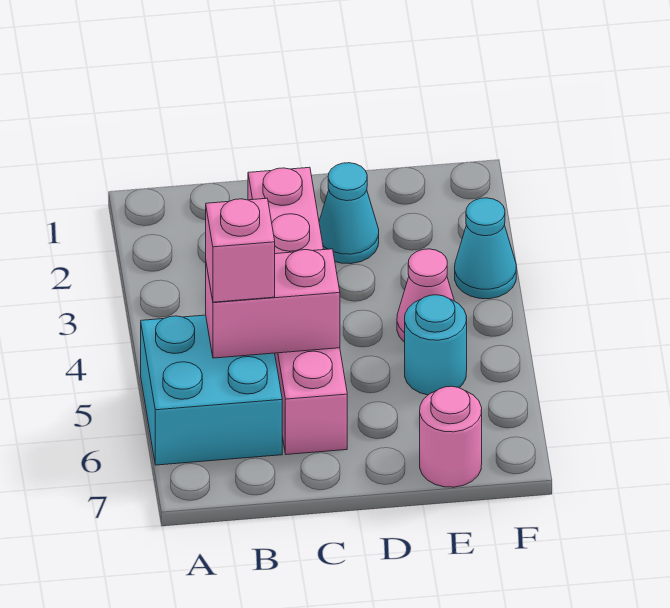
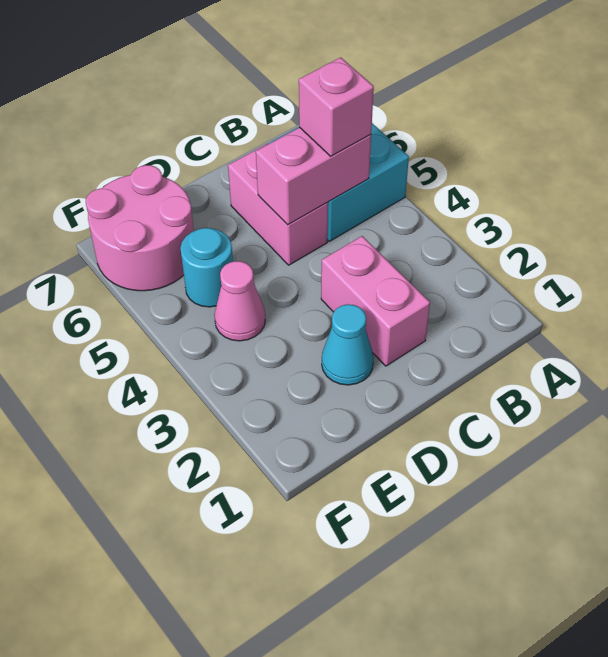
pink round brick E7 level 1 -> pink round brick E6:F7 level 1
cyan cone F3 level 1 -> none

